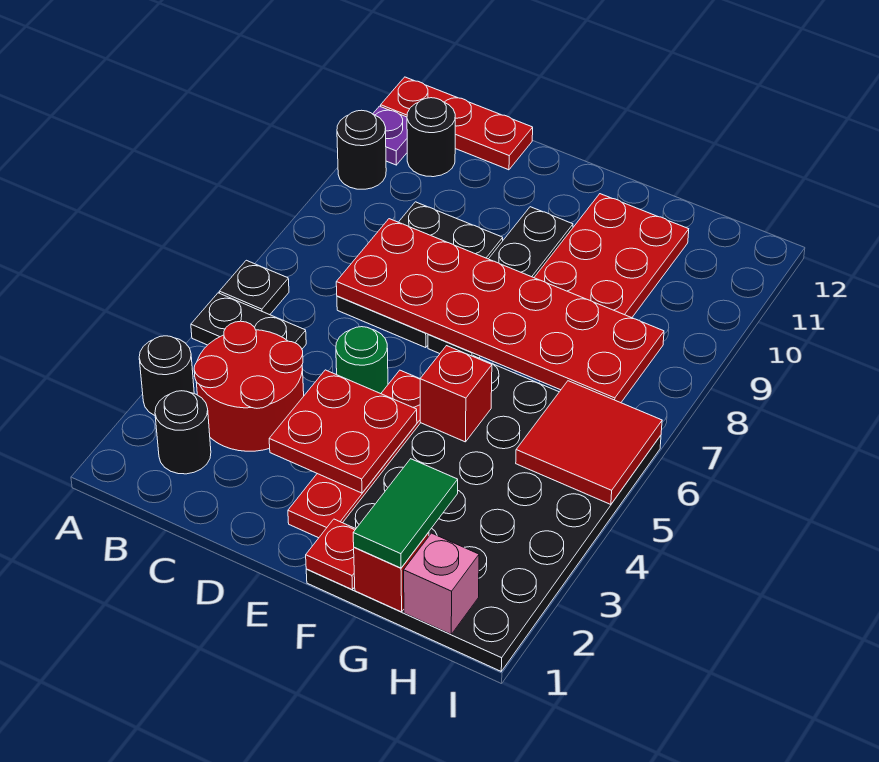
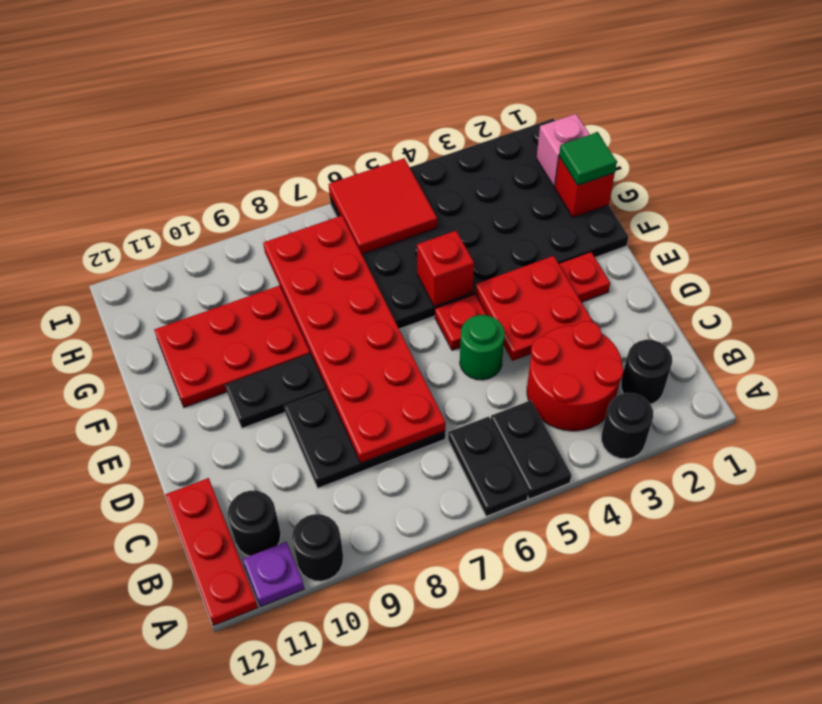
black plate A6 level 1 -> black plate A6:B6 level 1
red plate F1 level 2 -> none
green tile G1:G2 level 3 -> green tile G1 level 3

